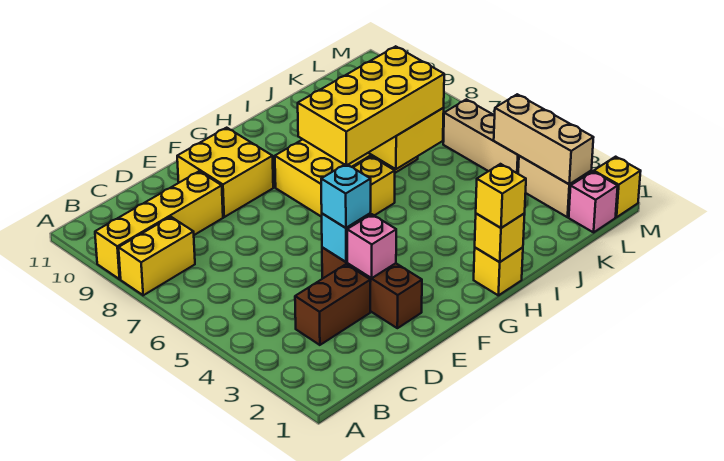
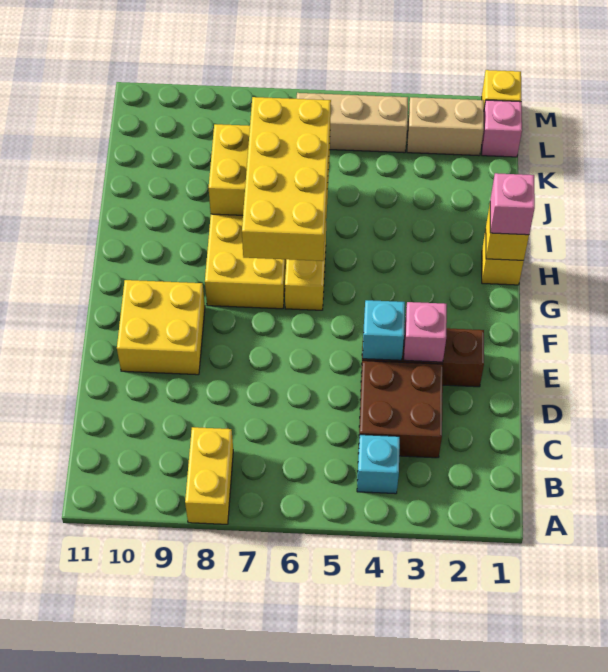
yellow brick A9:D9 level 1 -> none
brown brick C3:D3 level 1 -> brown brick C3:D4 level 1
cyan brick E4 level 3 -> cyan brick B4 level 1
yellow brick H1 level 3 -> pink brick H1 level 3
tan brick L2:L4 level 2 -> none

